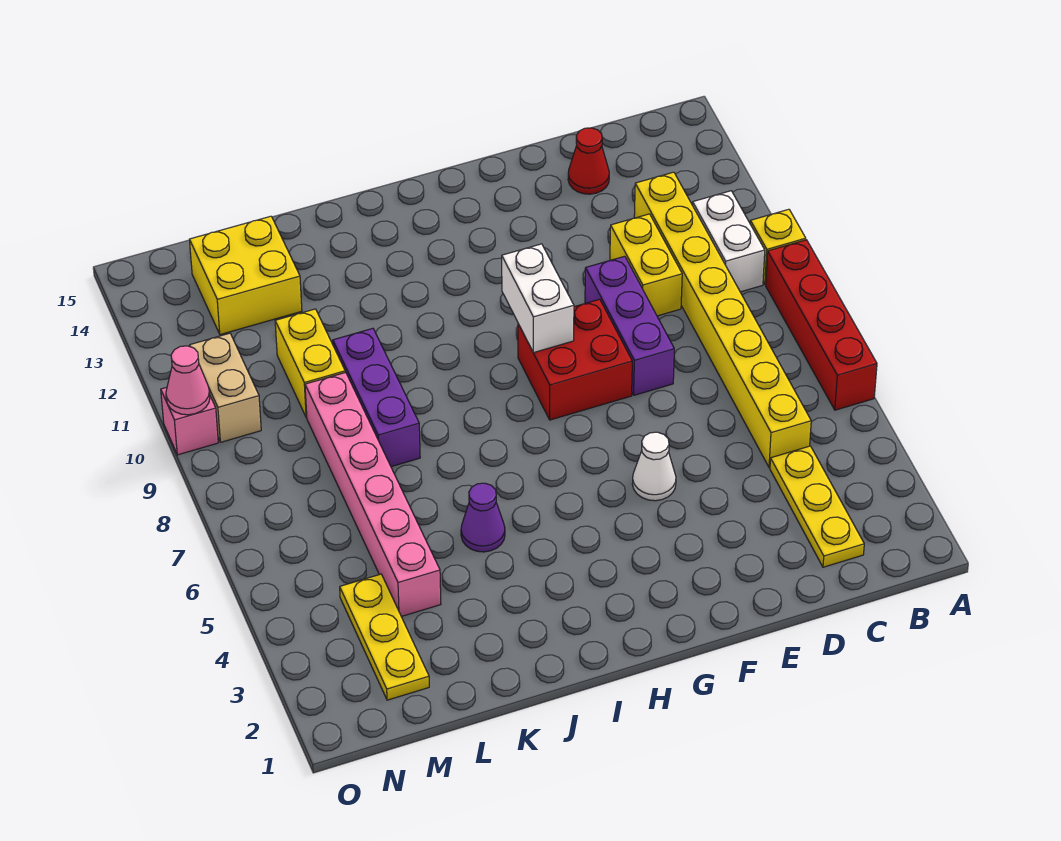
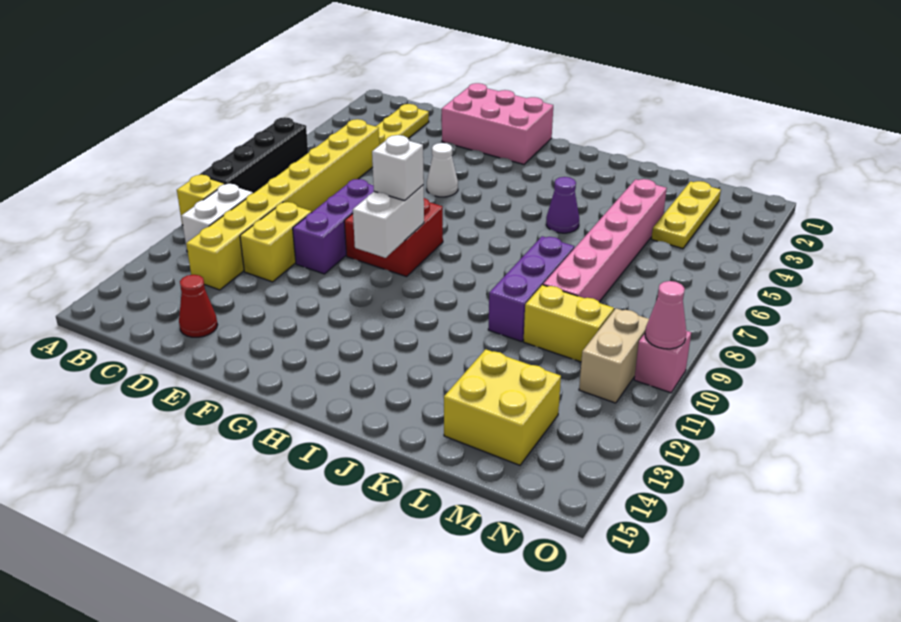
red brick A6:A9 level 1 -> black brick A6:A9 level 1
none -> pink brick E1:G2 level 1
none -> white brick G9 level 3
yellow brick L10:L11 level 1 -> yellow brick L10:M10 level 1

